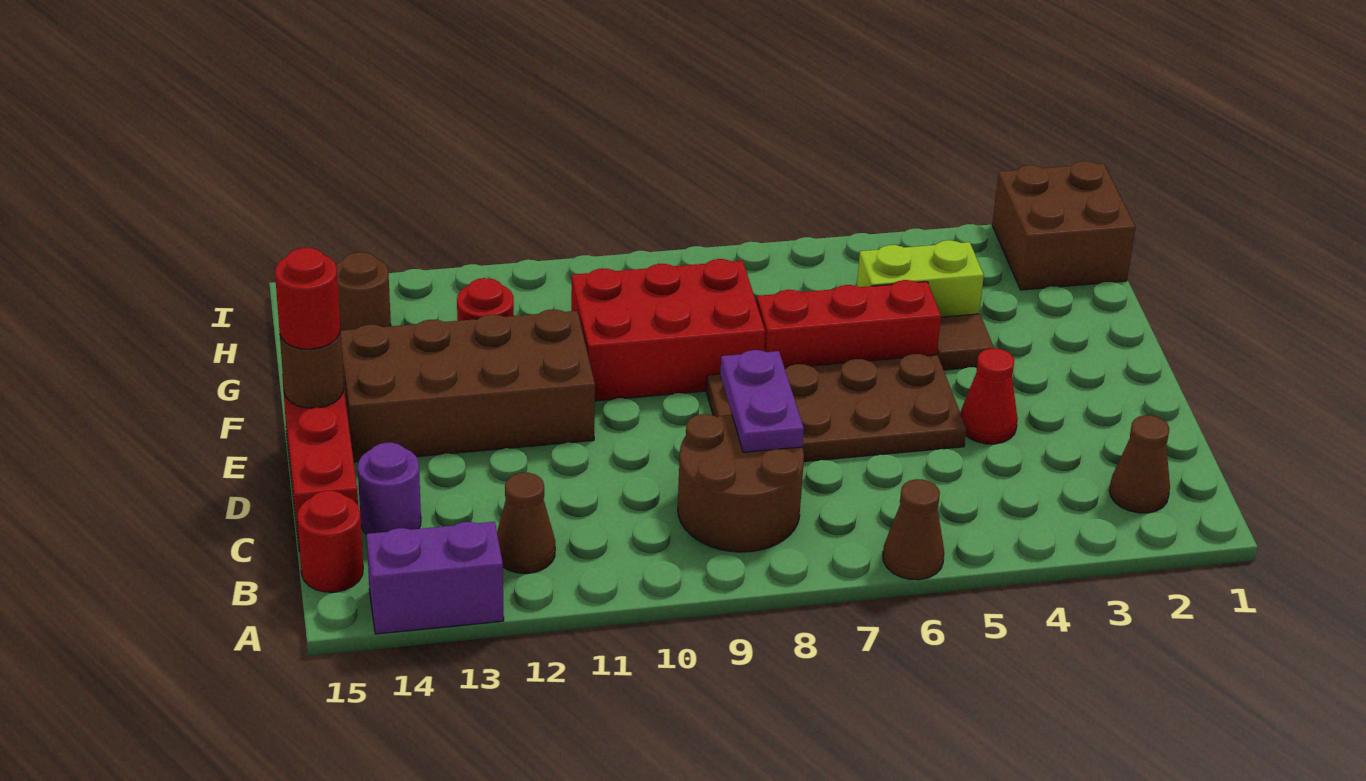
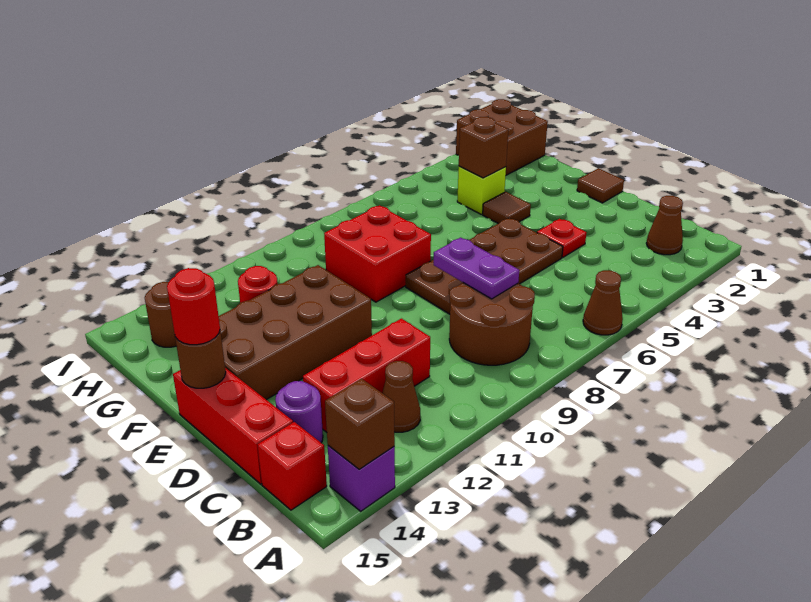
purple brick A13:A14 level 1 -> purple brick A14 level 1
none -> brown brick A14 level 2
red round brick B15 level 1 -> red brick B15 level 1
red cone D4 level 1 -> red plate D4 level 1
none -> brown tile E1 level 1
red brick F5:F7 level 1 -> red brick C11:C13 level 1
red brick F8:G10 level 1 -> red brick F8:G9 level 1
lime brick G4:G5 level 1 -> lime brick G4 level 1
none -> brown brick G4 level 2

